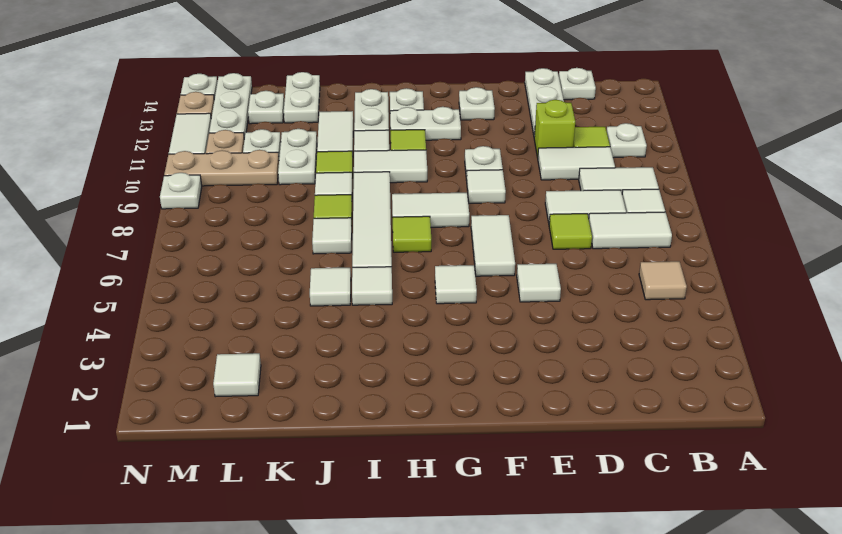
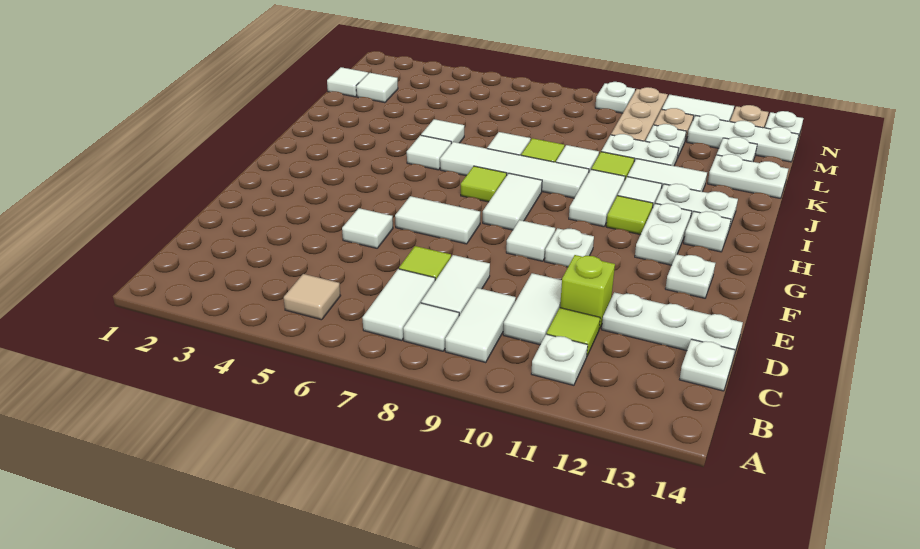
white tile G5 level 1 -> white tile L1 level 1

